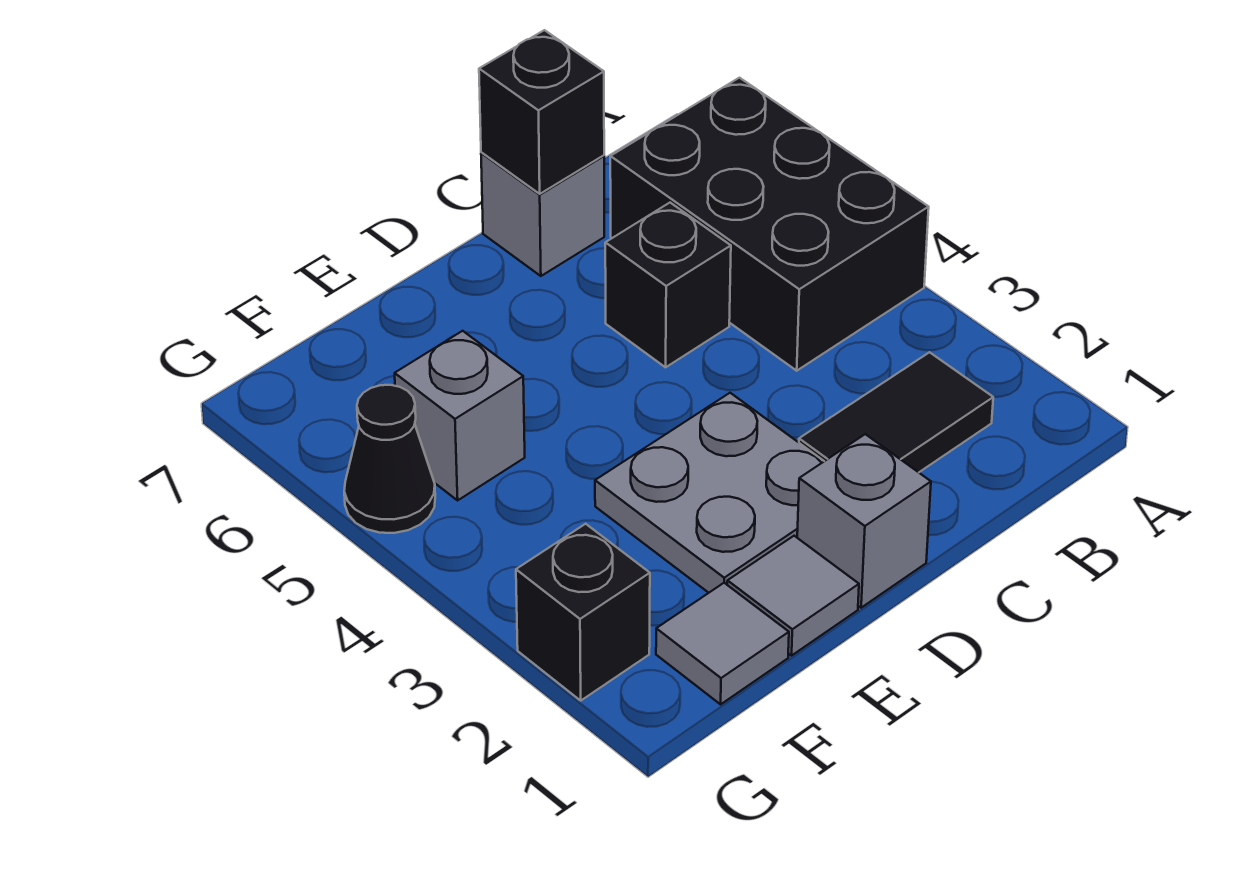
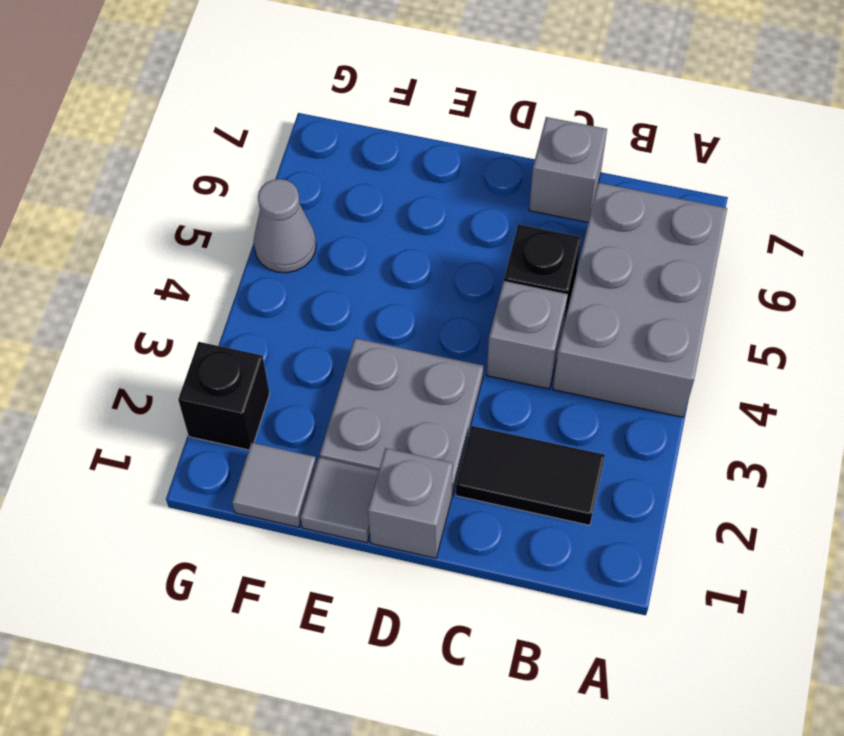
black brick A4:B6 level 1 -> grey brick A4:B6 level 1
black brick C7 level 2 -> none
grey brick F5 level 1 -> grey brick C4 level 1
black cone G5 level 1 -> grey cone G5 level 1

